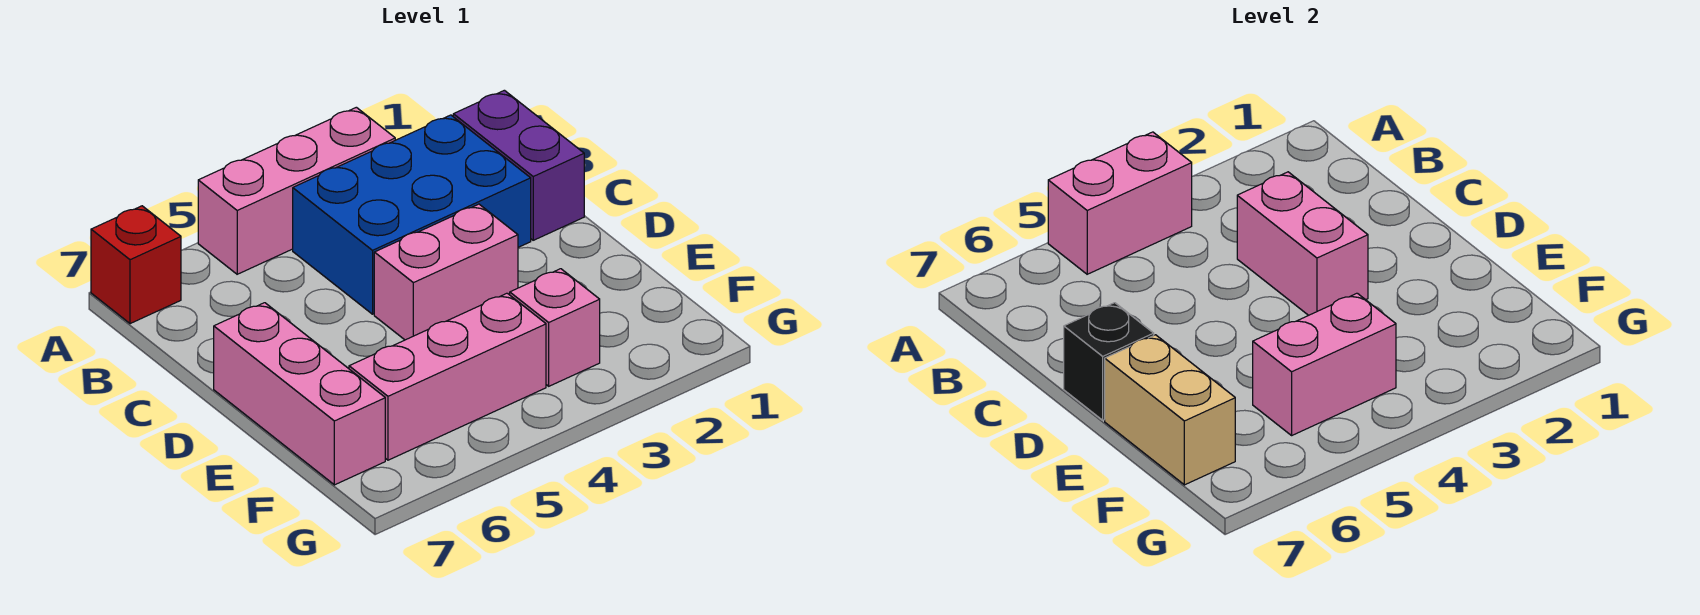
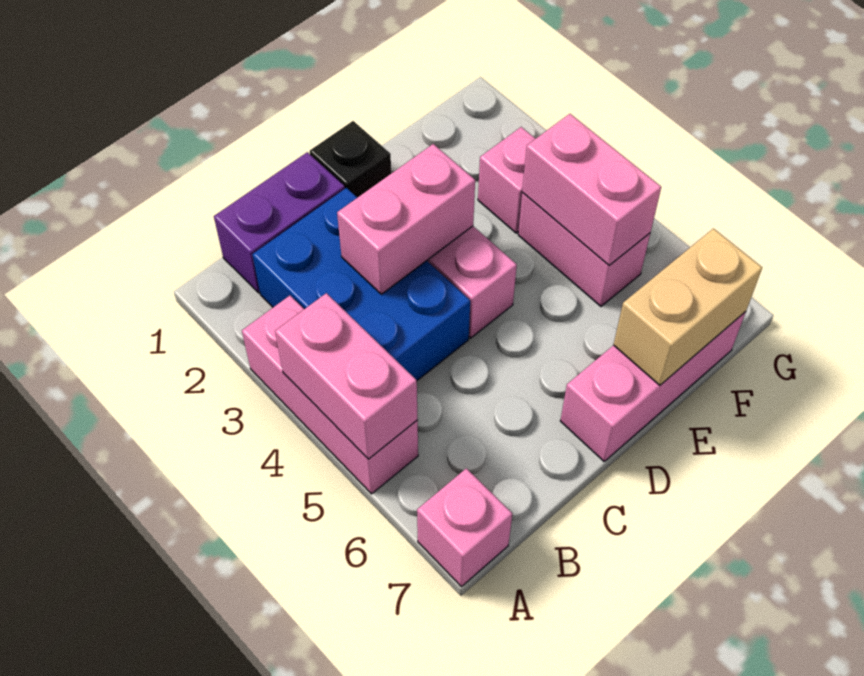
red brick A7 level 1 -> pink brick A7 level 1
black brick D7 level 2 -> black brick D1 level 1
pink brick F4:F6 level 1 -> pink brick F4:F5 level 1

